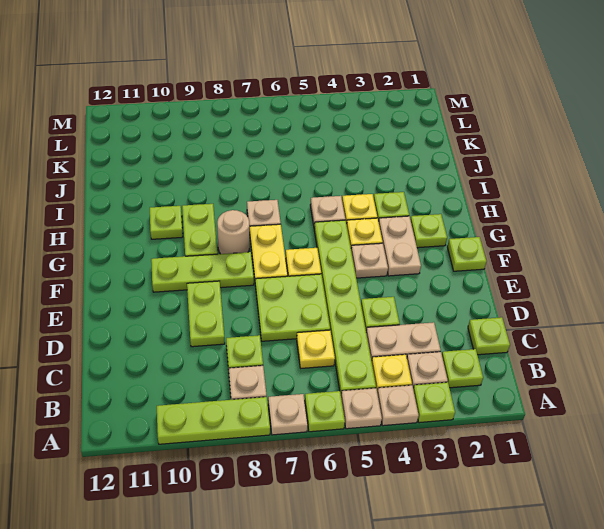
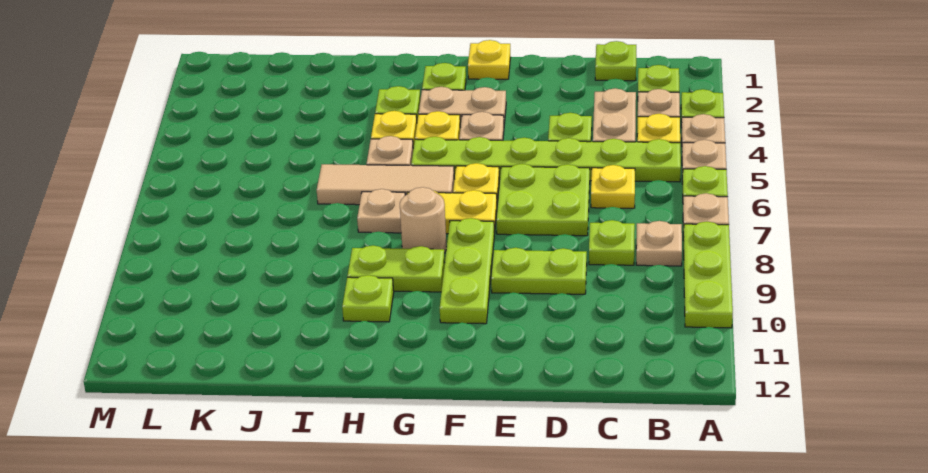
lime plate F1 level 1 -> yellow plate F1 level 1
none -> tan tile G6:I6 level 1

